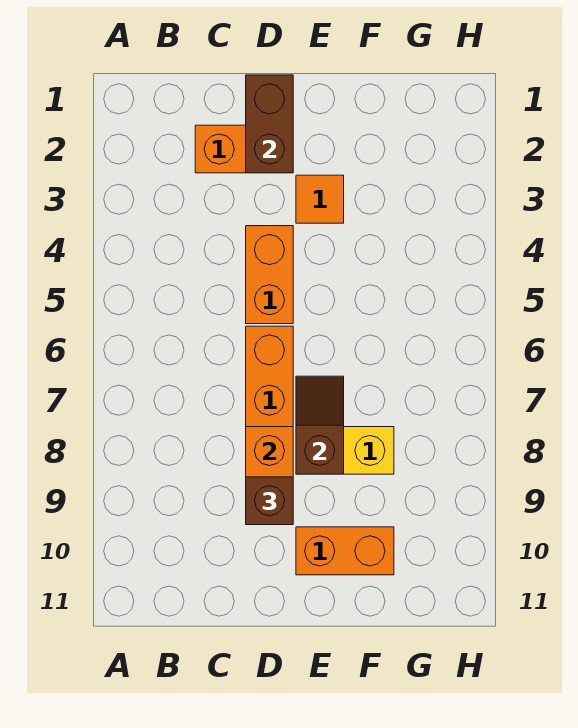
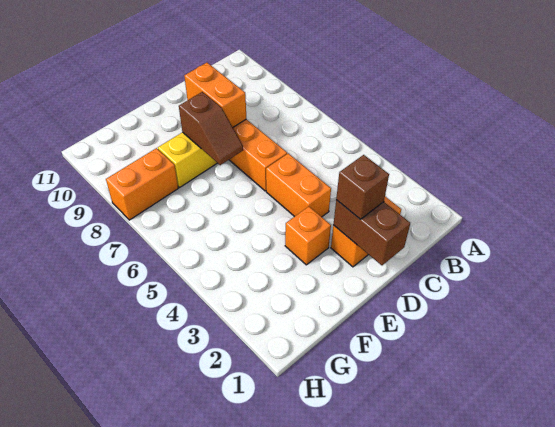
brown brick D9 level 3 -> brown brick D2 level 3
orange tile E3 level 1 -> orange brick E3 level 1
orange brick E10:F10 level 1 -> orange brick G8:H8 level 1

